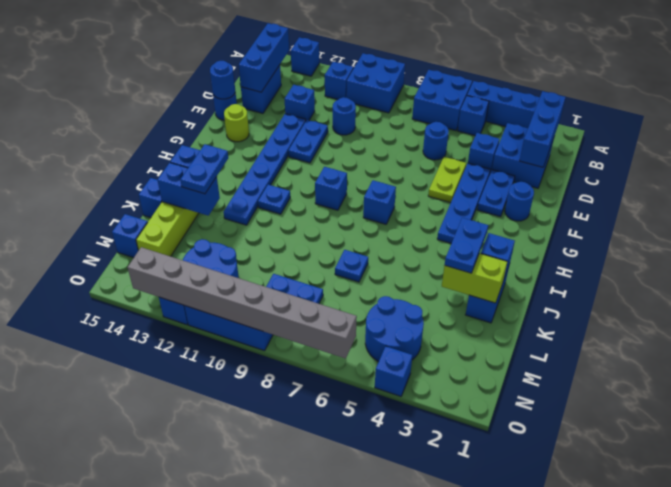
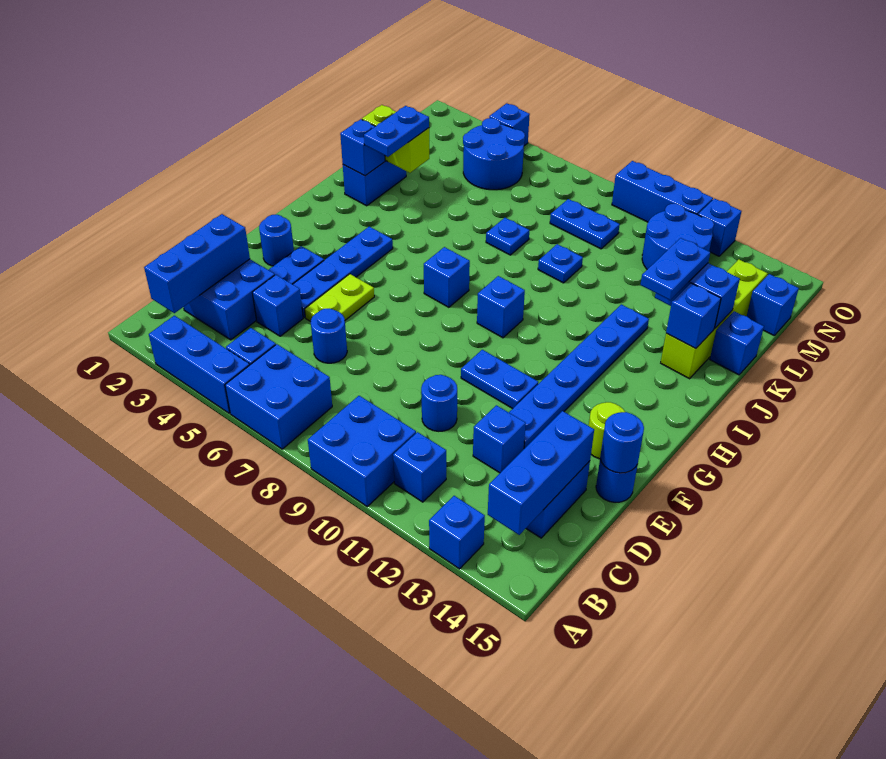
blue plate E11:F11 level 1 -> blue plate F10:F11 level 1
blue plate I11 level 1 -> blue plate K9 level 1
grey brick O6:O13 level 2 -> none

